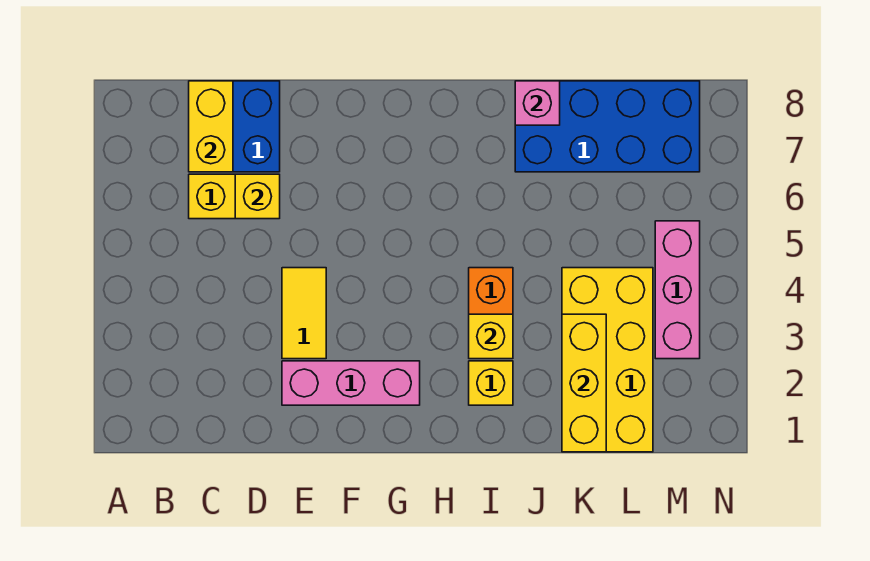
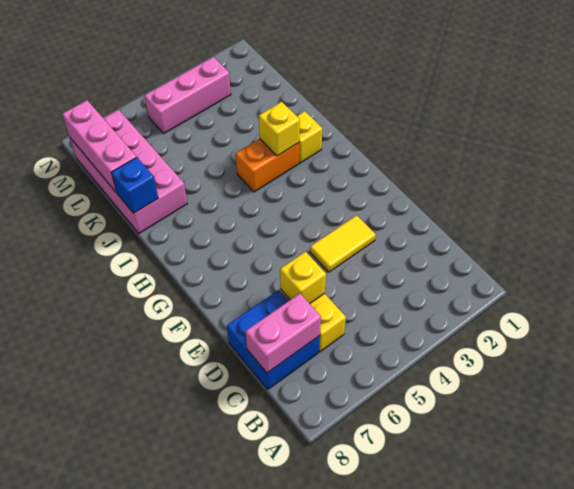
yellow brick C7:C8 level 2 -> pink brick C7:C8 level 2
pink brick E2:G2 level 1 -> pink brick K8:M8 level 2
blue brick J7:M8 level 1 -> pink brick J7:M8 level 1
pink brick J8 level 2 -> blue brick J8 level 2
yellow brick K1:L4 level 1 -> none
yellow brick K1:K3 level 2 -> none

